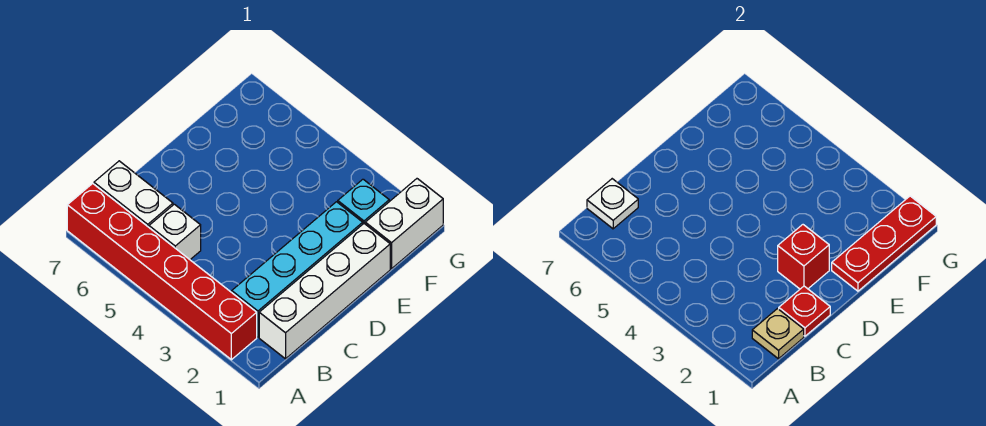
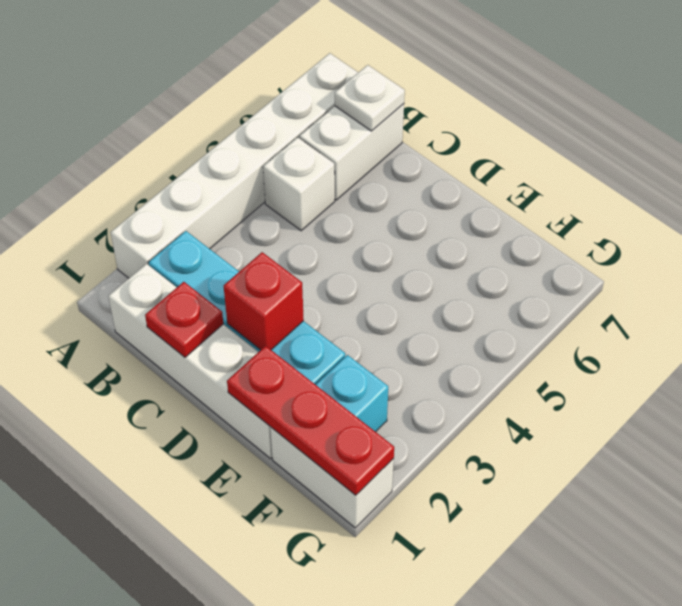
red brick A2:A7 level 1 -> white brick A2:A7 level 1
tan plate B1 level 2 -> none

